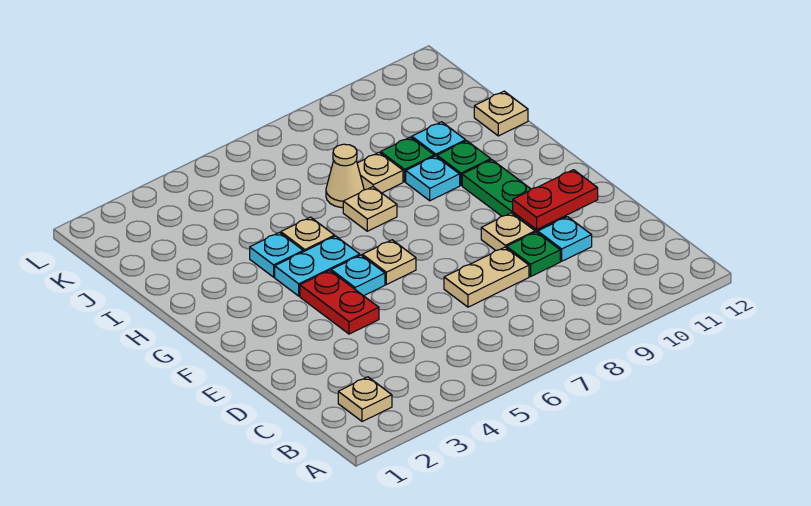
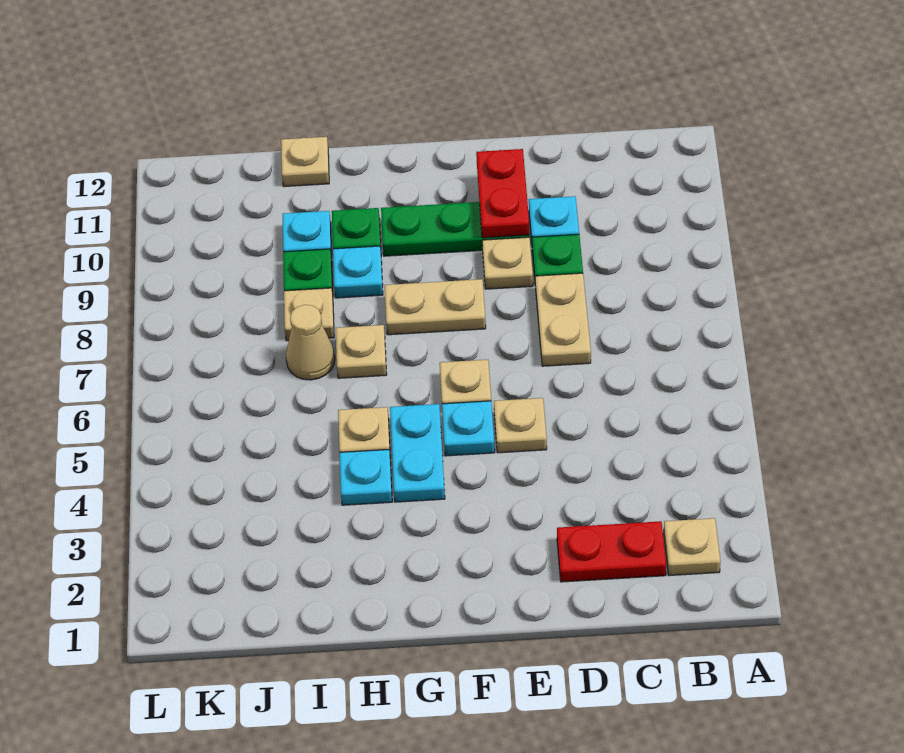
red plate E4:F4 level 1 -> red plate C2:D2 level 1
none -> tan plate E5 level 1
none -> tan plate F8:G8 level 1

